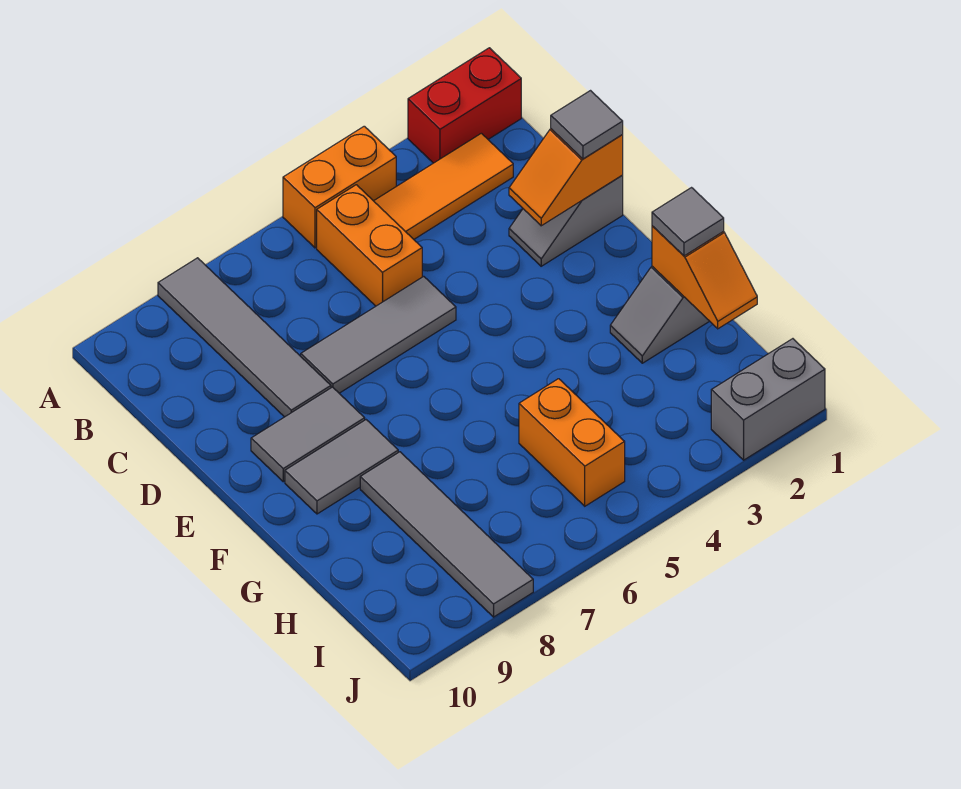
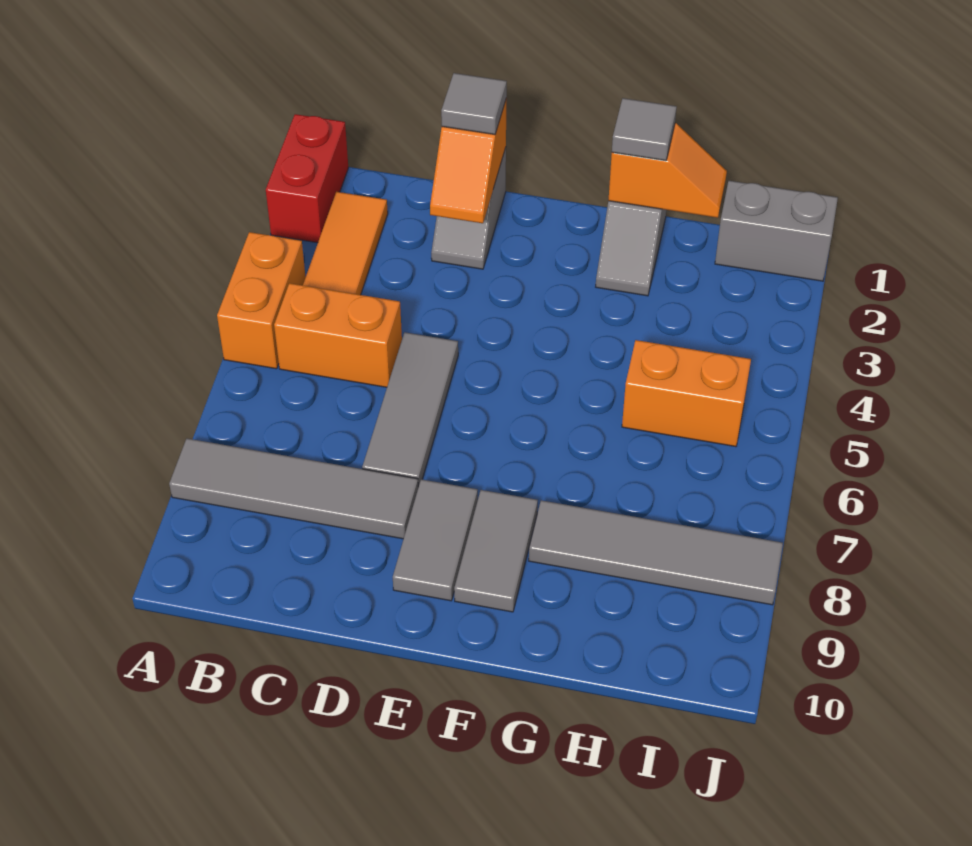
grey brick J1:J2 level 1 -> grey brick I1:J1 level 1

